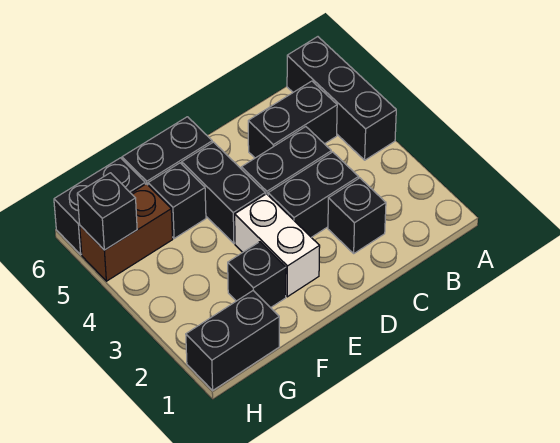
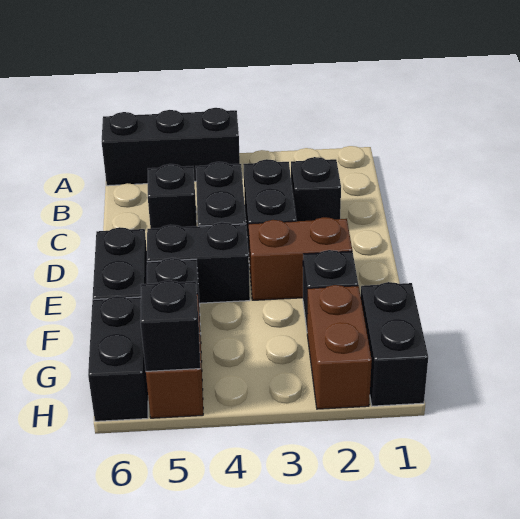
black brick B5:C5 level 1 -> black brick C5 level 1
white brick E2:E3 level 1 -> brown brick E2:E3 level 1
none -> brown brick G2:H2 level 1

